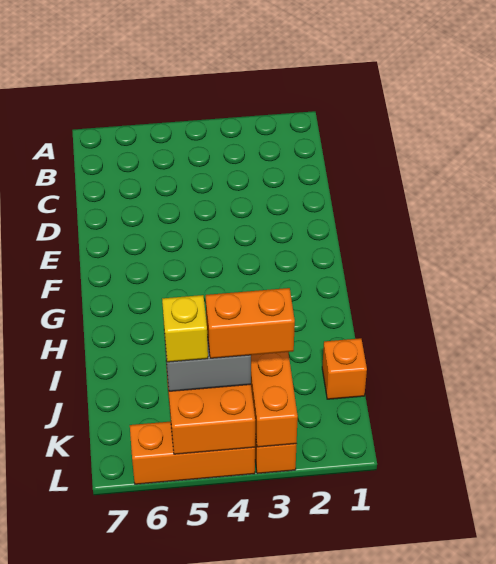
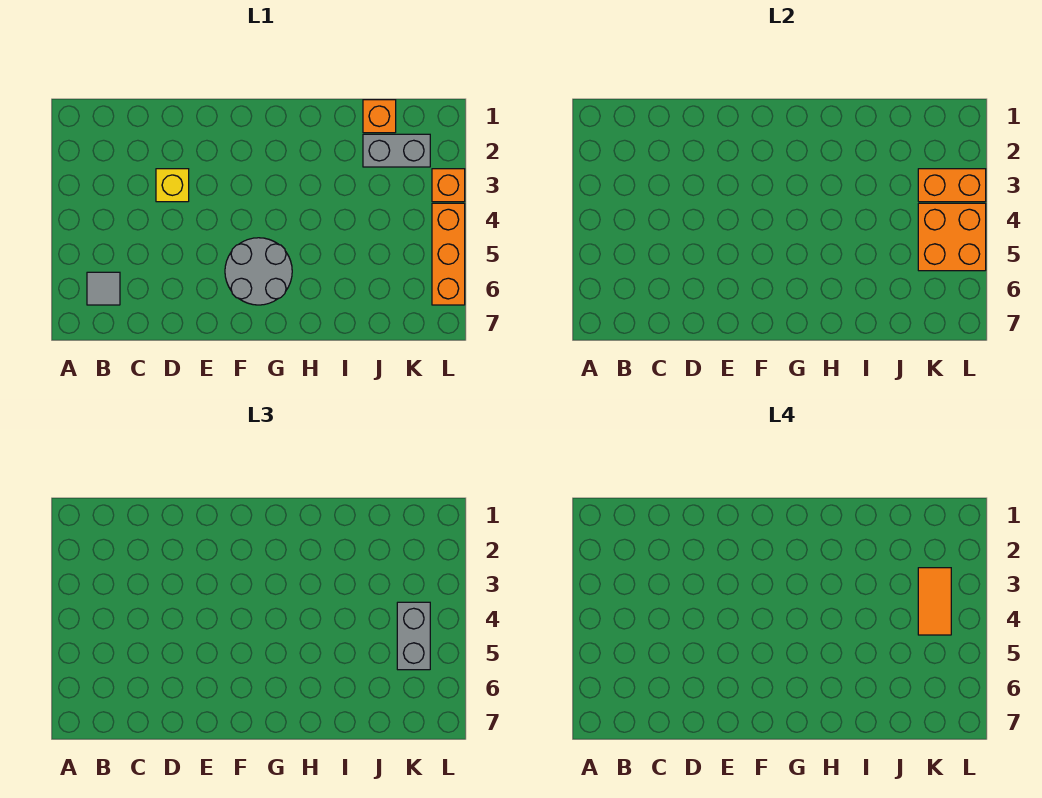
none -> grey tile B6 level 1
none -> grey round brick F5:G6 level 1
none -> grey brick J2:K2 level 1
orange brick K3:K4 level 4 -> orange tile K3:K4 level 4
yellow brick K5 level 4 -> yellow brick D3 level 1

